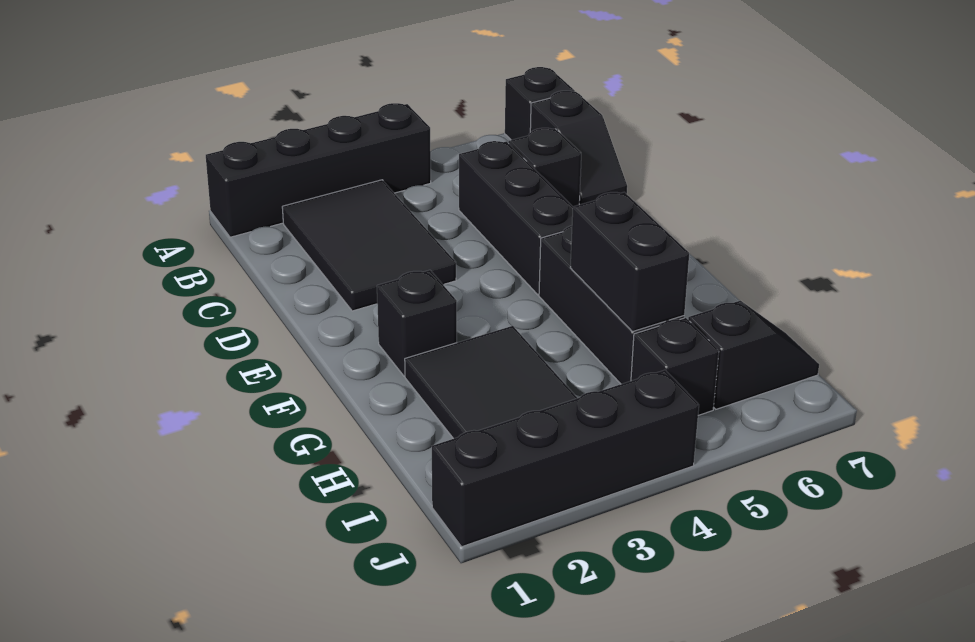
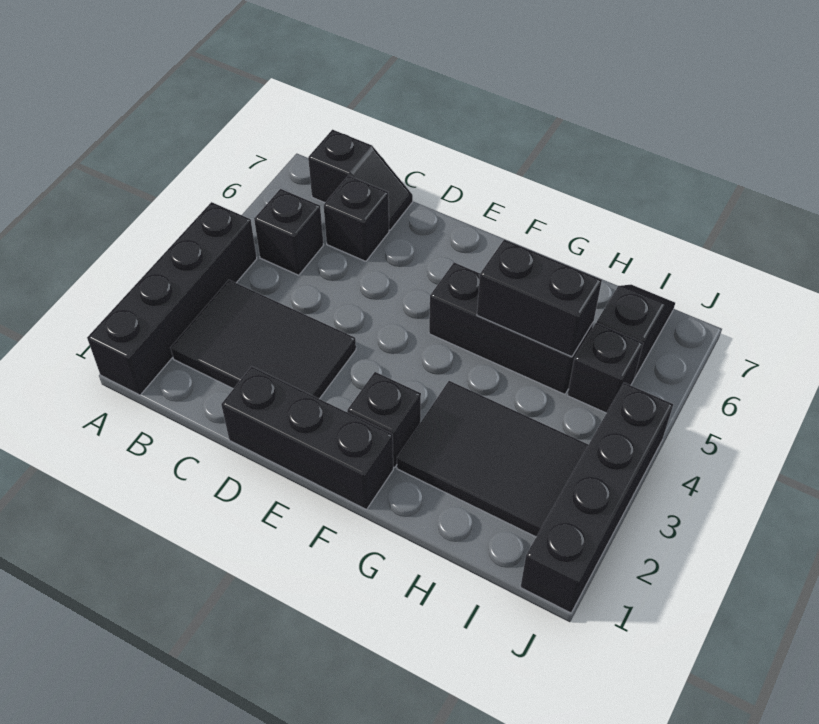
black brick A7 level 1 -> black brick B5 level 1
black brick C5:E5 level 1 -> black brick D1:F1 level 1

